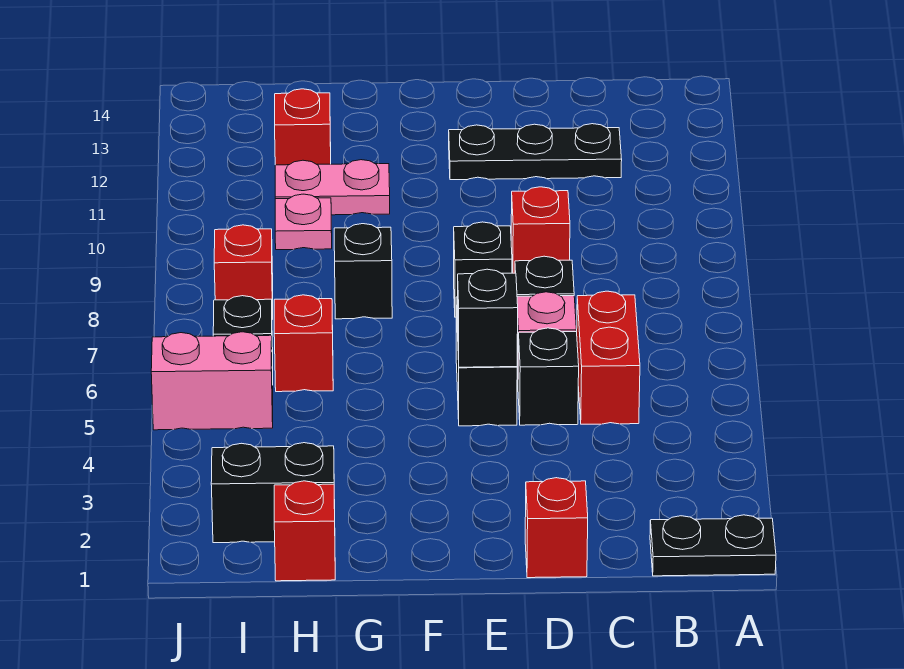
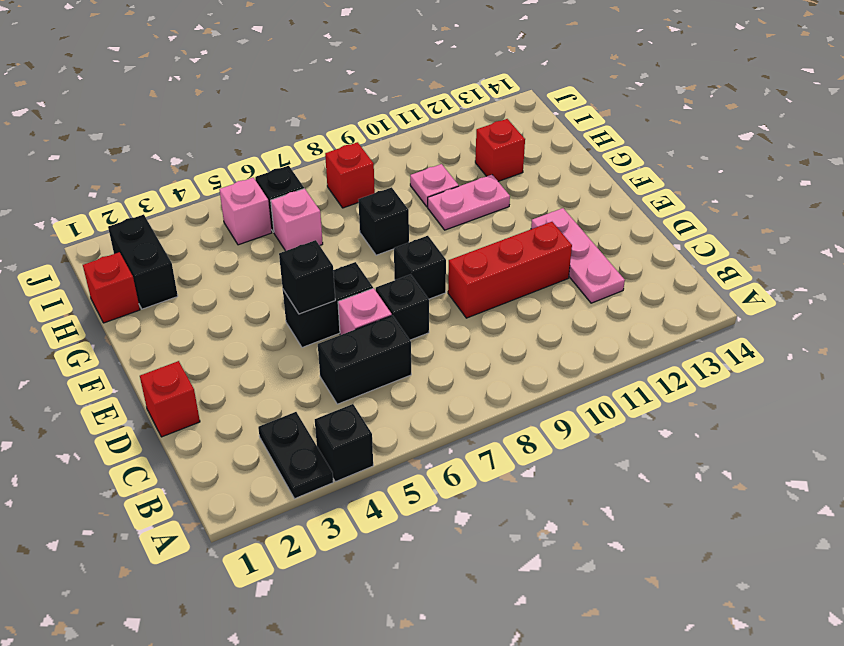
black plate A1:B1 level 1 -> black plate A3:B3 level 1
red brick C5:C6 level 1 -> black brick C5:C6 level 1
black plate C12:E12 level 1 -> pink plate C12:E12 level 1
black brick D5 level 1 -> black brick A4 level 1
red brick D9 level 1 -> red brick D9:D11 level 1
pink plate G11:H11 level 1 -> pink plate G10:G11 level 1
red brick H6 level 1 -> pink brick H6 level 1
pink brick I5:J5 level 1 -> pink brick I5 level 1

